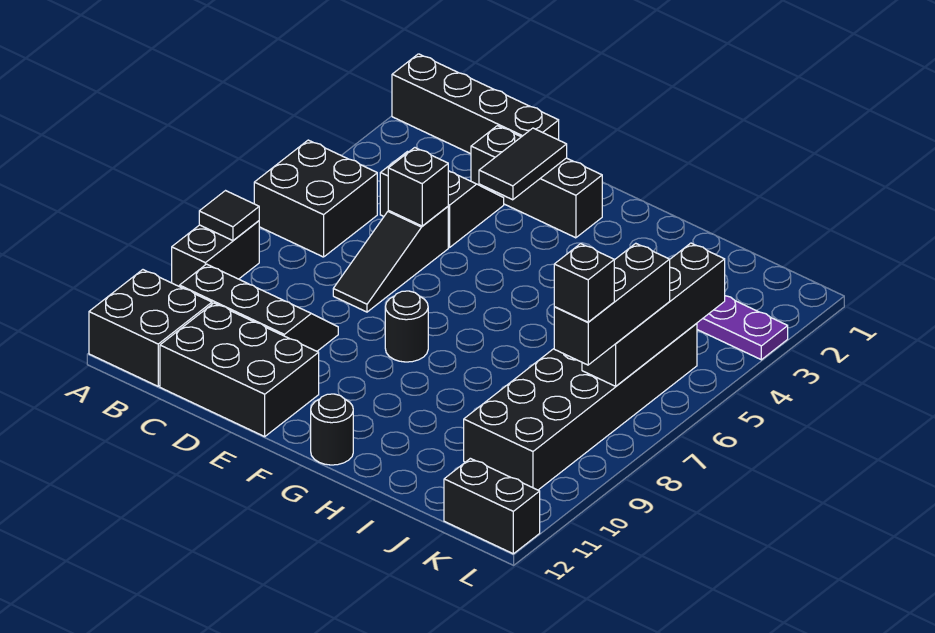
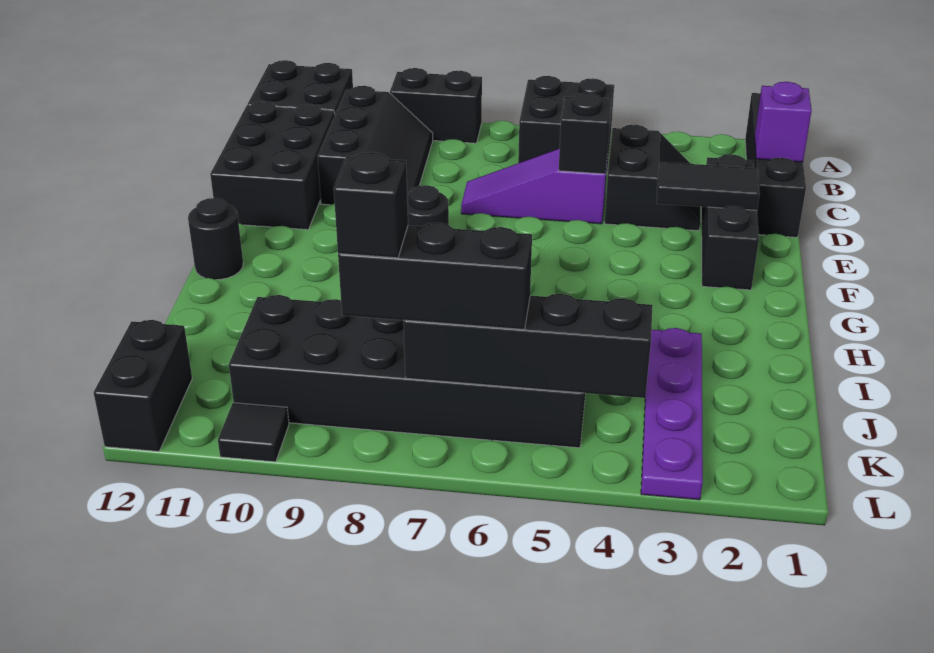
black tile A8 level 2 -> black tile L10 level 1
none -> purple brick C1 level 2
black slope D5:D7 level 1 top 5 -> purple slope D5:D7 level 1 top 5

